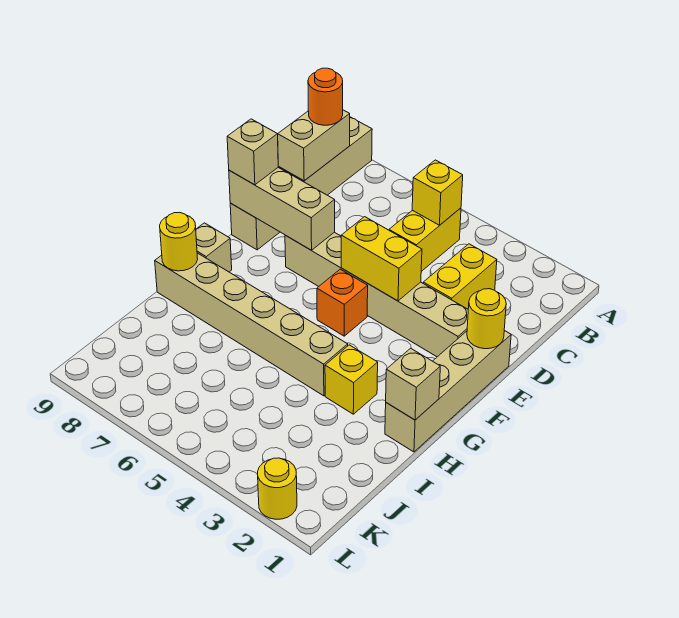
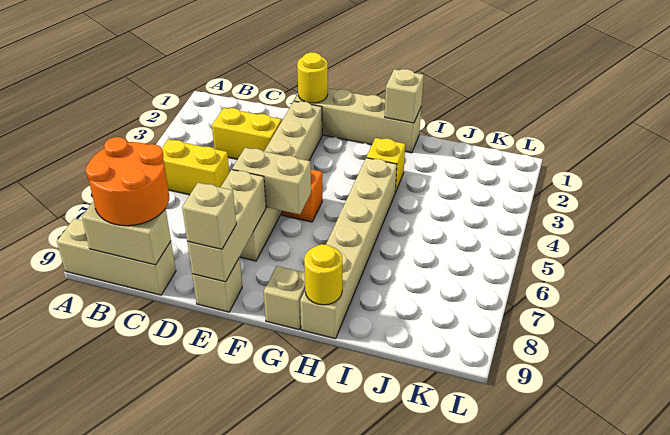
yellow brick B5 level 2 -> none
orange round brick B9 level 3 -> orange round brick B8:C9 level 3
yellow brick E4:E5 level 2 -> none
none -> tan brick E6:F6 level 2
yellow round brick L2 level 1 -> none

